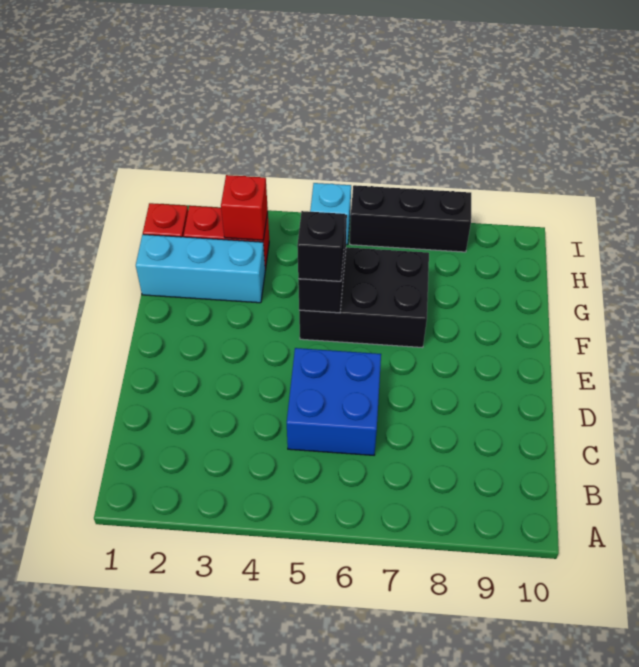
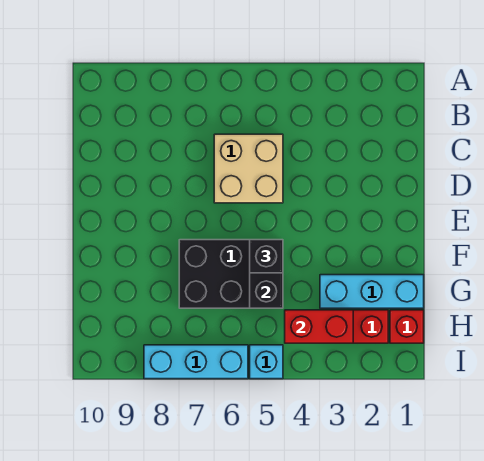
blue brick C5:D6 level 1 -> tan brick C5:D6 level 1
red brick H3 level 2 -> red brick H3:H4 level 2
black brick I6:I8 level 1 -> cyan brick I6:I8 level 1

